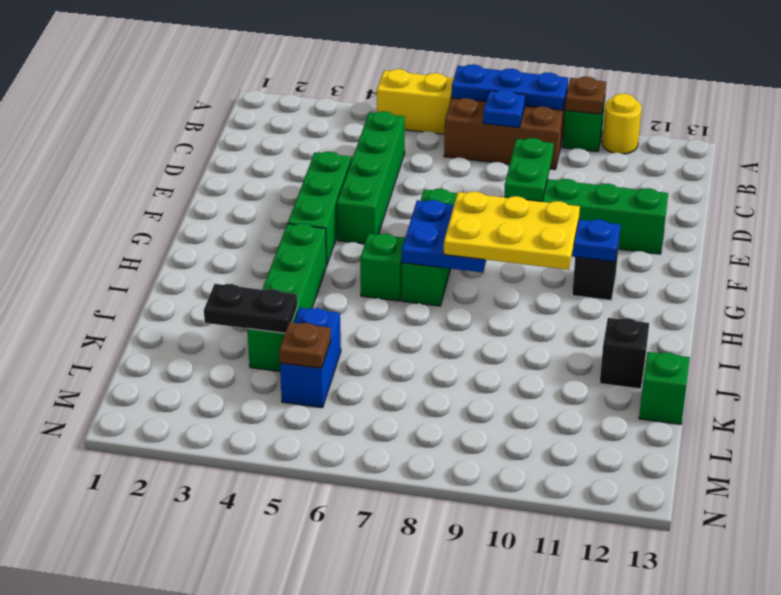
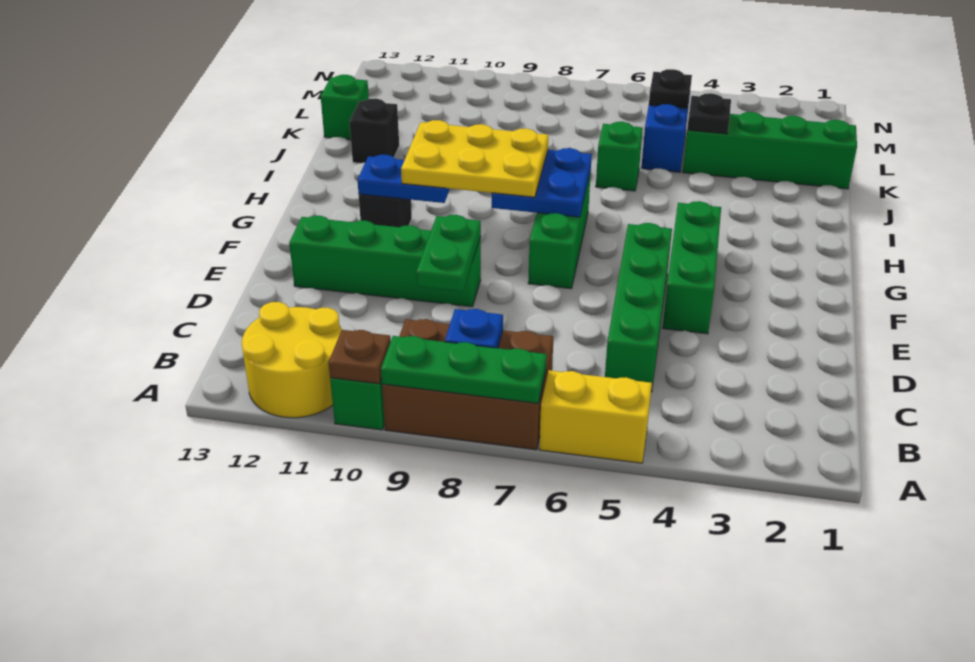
blue plate A7:A9 level 2 -> green plate A7:A9 level 2
yellow round brick A11 level 1 -> yellow round brick A11:B12 level 1
green brick H4:K4 level 1 -> green brick K1:K4 level 1
green brick H6 level 1 -> green brick J6 level 1
black plate K3:K4 level 2 -> black plate K4 level 2
brown plate L5 level 2 -> black plate L5 level 2

